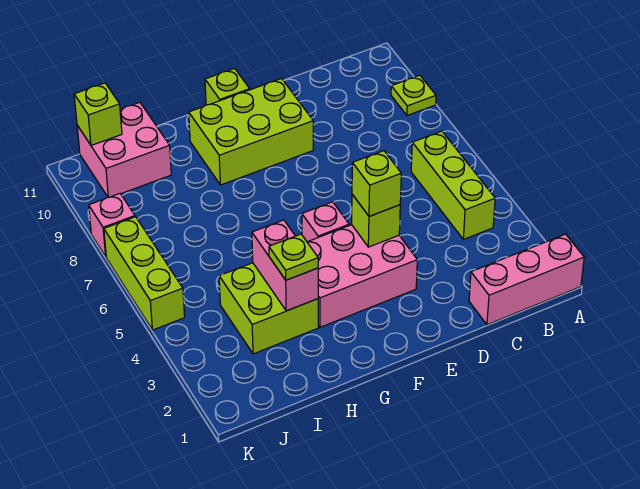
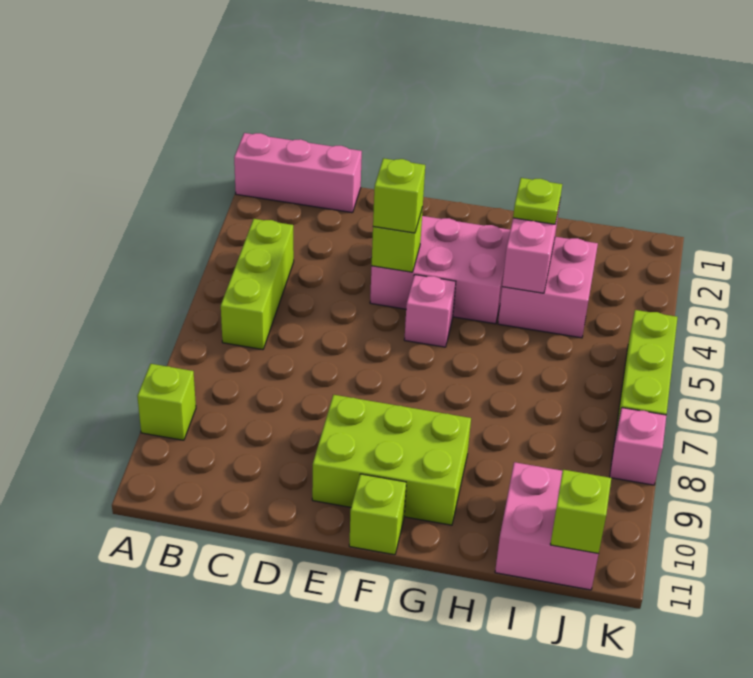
lime plate A9 level 1 -> lime brick A9 level 1
lime brick H3:I4 level 1 -> pink brick H3:I4 level 1

